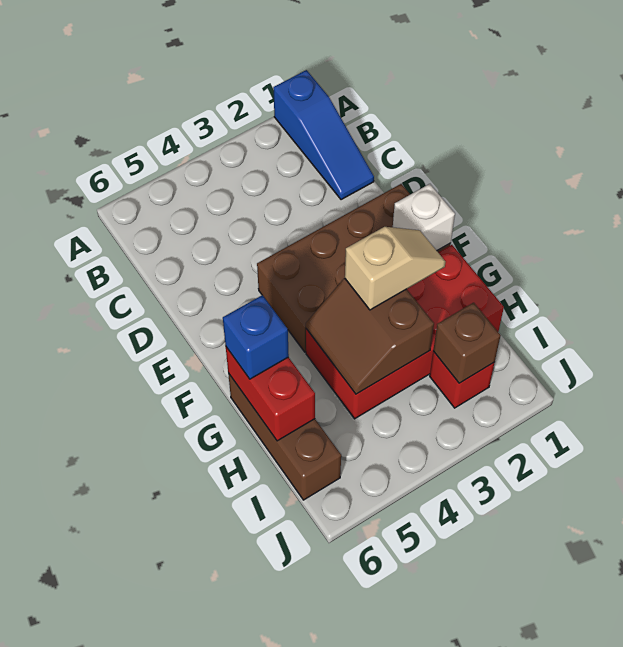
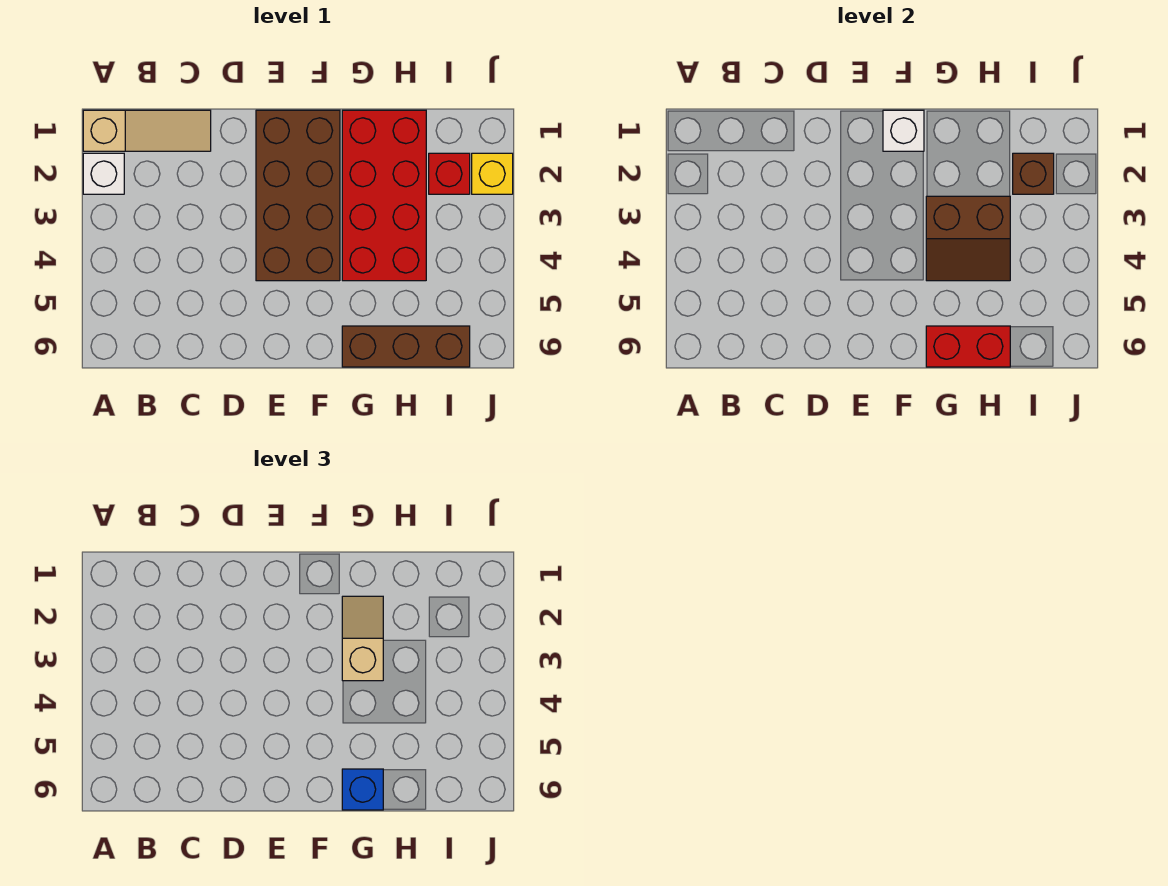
blue slope A1:C1 level 1 top A -> tan slope A1:C1 level 1 top A
none -> white brick A2 level 1
none -> yellow brick J2 level 1

